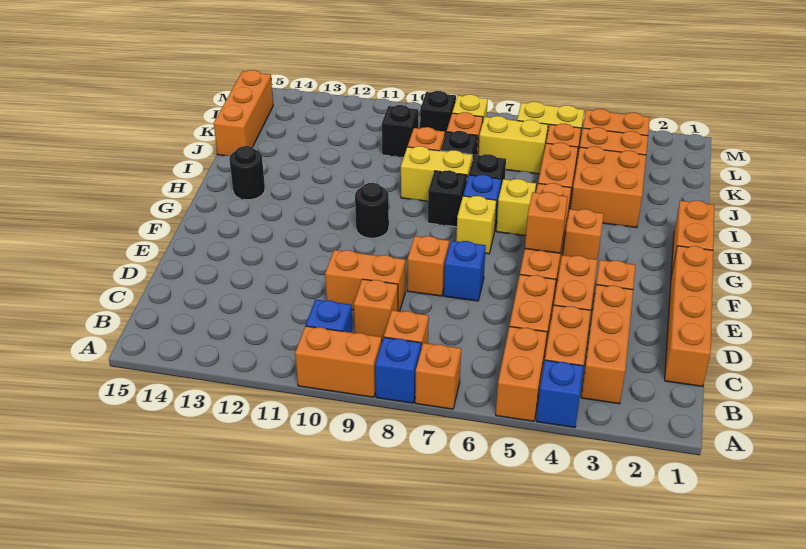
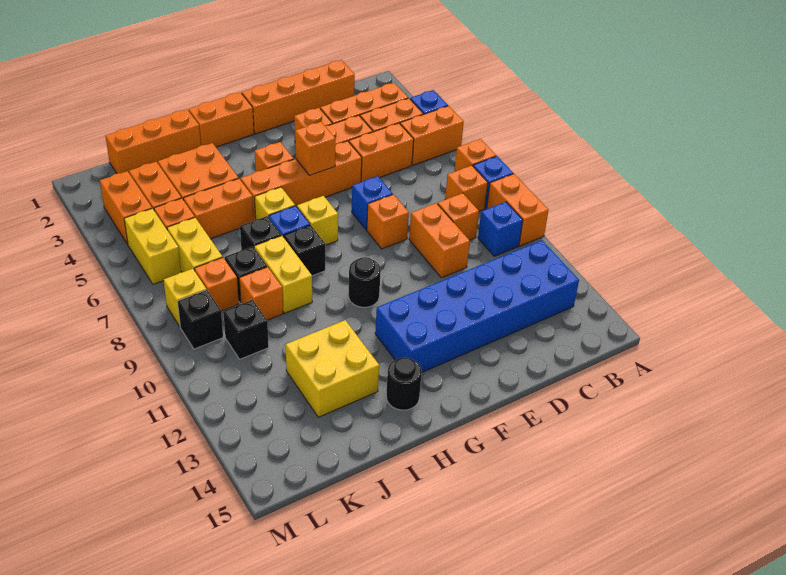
none -> blue brick B12:G13 level 1
none -> yellow brick I12:J13 level 1
orange brick J15:L15 level 1 -> orange brick I1:K1 level 1

